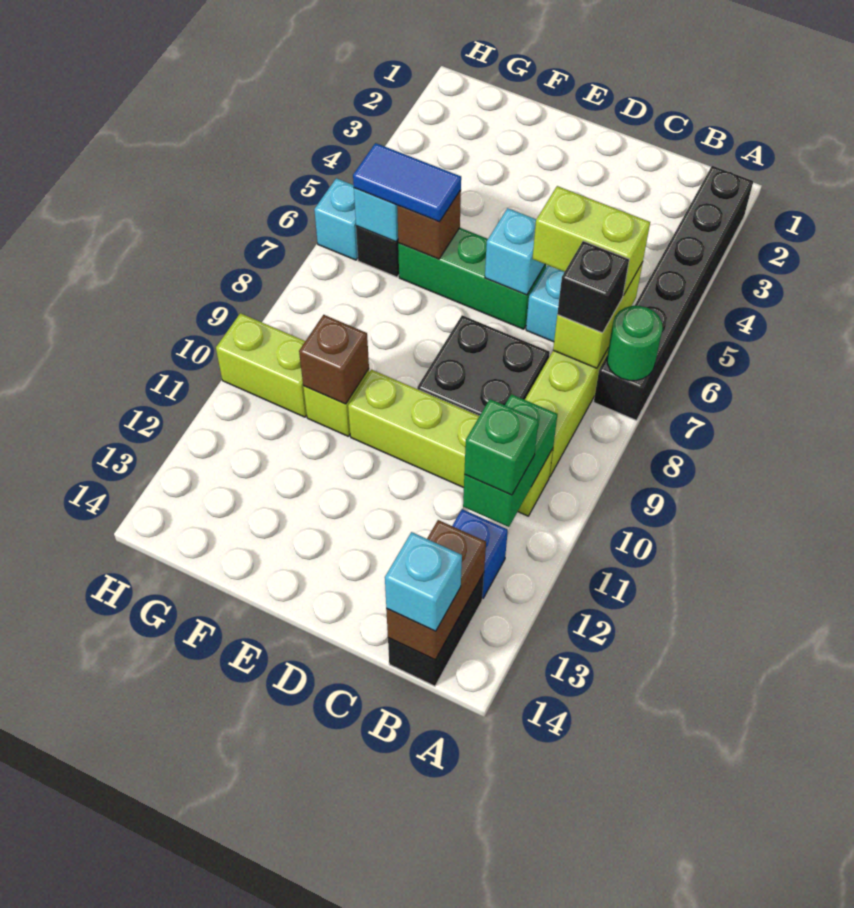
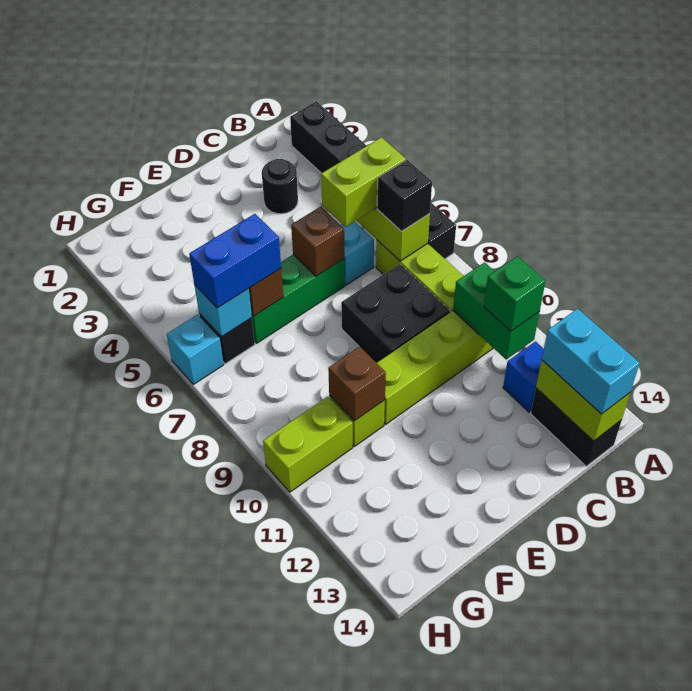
green round brick A7 level 2 -> none
brown brick B13:B14 level 2 -> lime brick B13:B14 level 2
cyan brick B14 level 3 -> cyan brick B13:B14 level 3
none -> black round brick C3 level 1
cyan brick D6 level 2 -> brown brick D6 level 2
blue tile F6:G6 level 3 -> blue brick F6:G6 level 3

